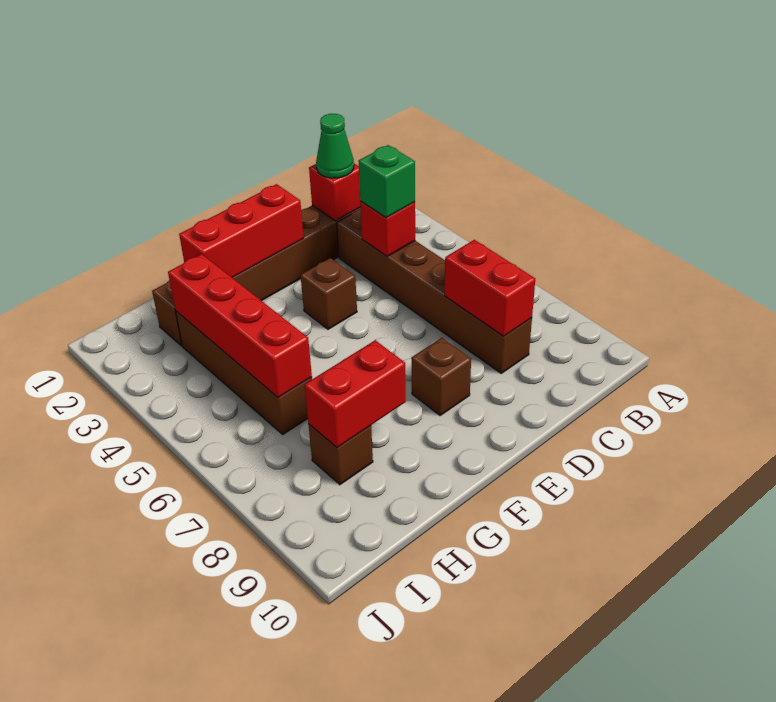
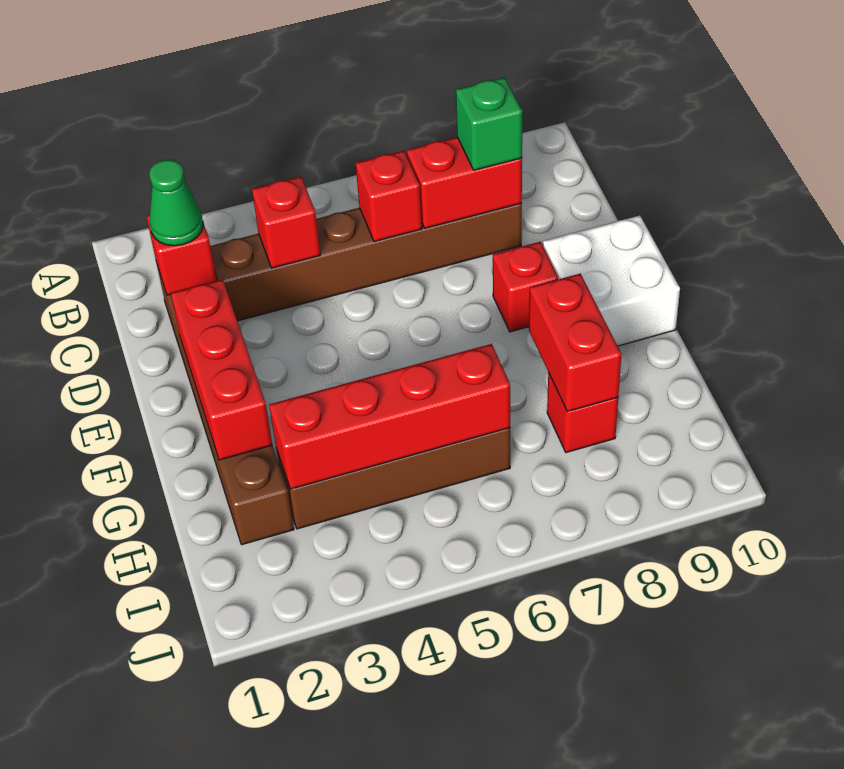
green brick C4 level 3 -> green brick C8 level 3
none -> red brick C6 level 2
brown brick E4 level 1 -> none
brown brick E8 level 1 -> red brick E8 level 1
none -> white brick E9:F10 level 1
brown brick H8 level 1 -> red brick H8 level 1

